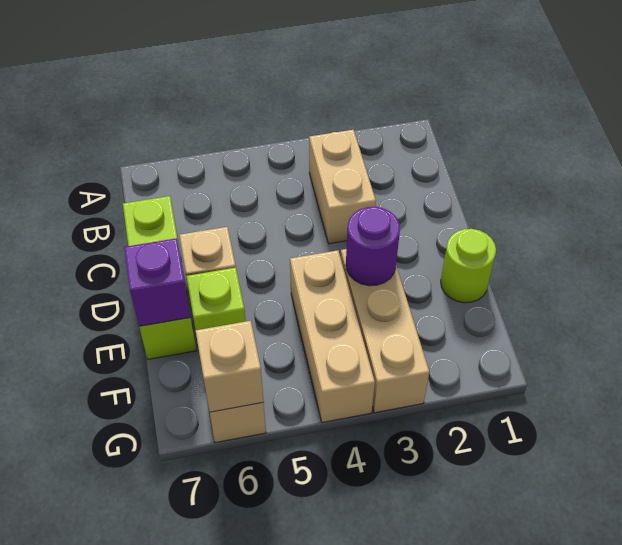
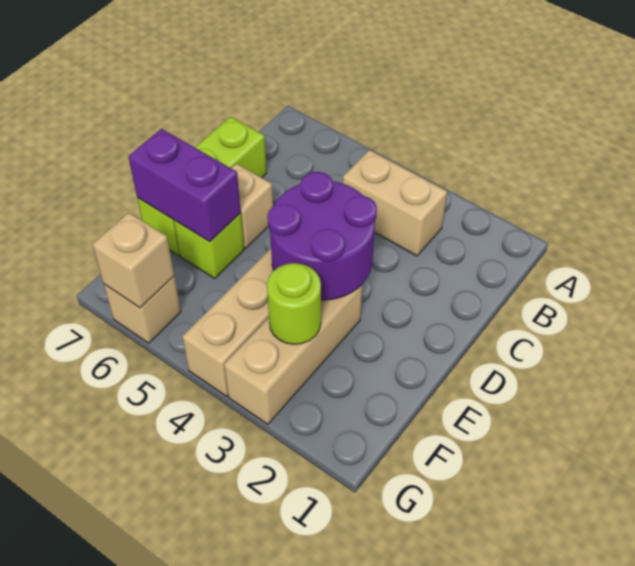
tan brick B3:C3 level 1 -> tan brick B3:B4 level 1
lime round brick E1 level 1 -> lime round brick F3 level 2
purple round brick E3 level 2 -> purple round brick D3:E4 level 2
purple brick E7 level 2 -> purple brick E6:E7 level 2

